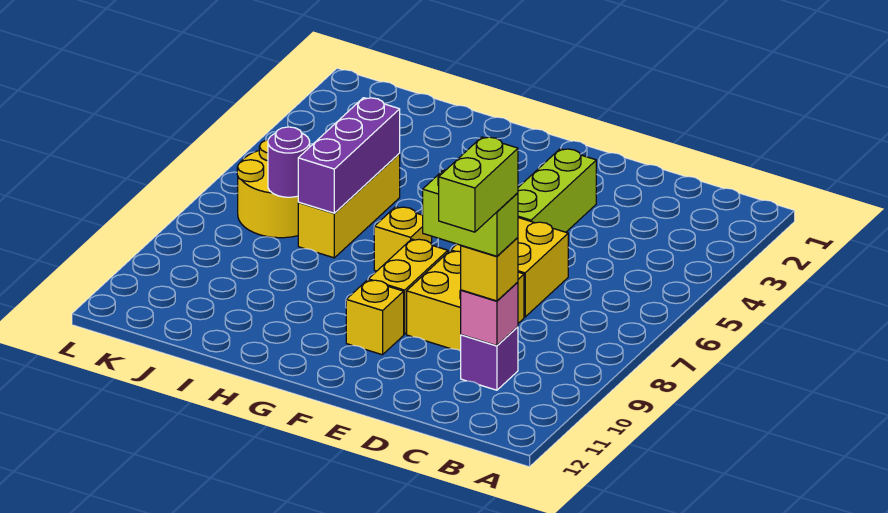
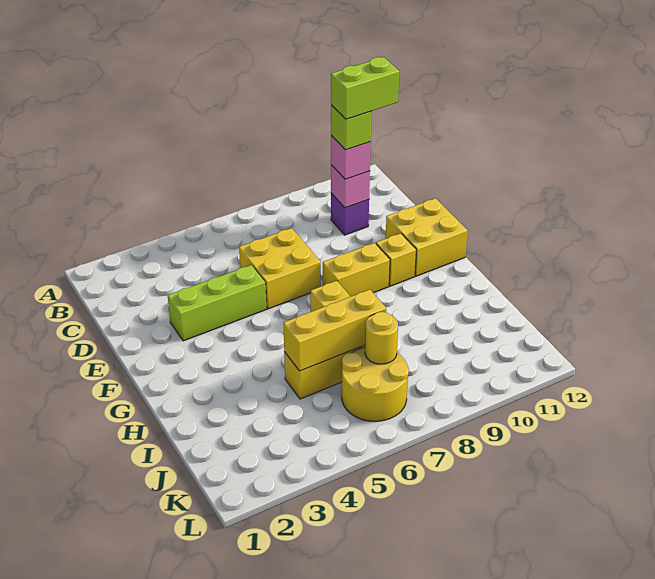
yellow brick C10 level 3 -> pink brick C10 level 3
lime brick C10:D10 level 4 -> lime brick C10 level 4
yellow brick D8:E9 level 1 -> yellow brick E11:F12 level 1
purple brick I5:I7 level 2 -> yellow brick I5:I7 level 2
purple round brick J7 level 2 -> yellow round brick J7 level 2

